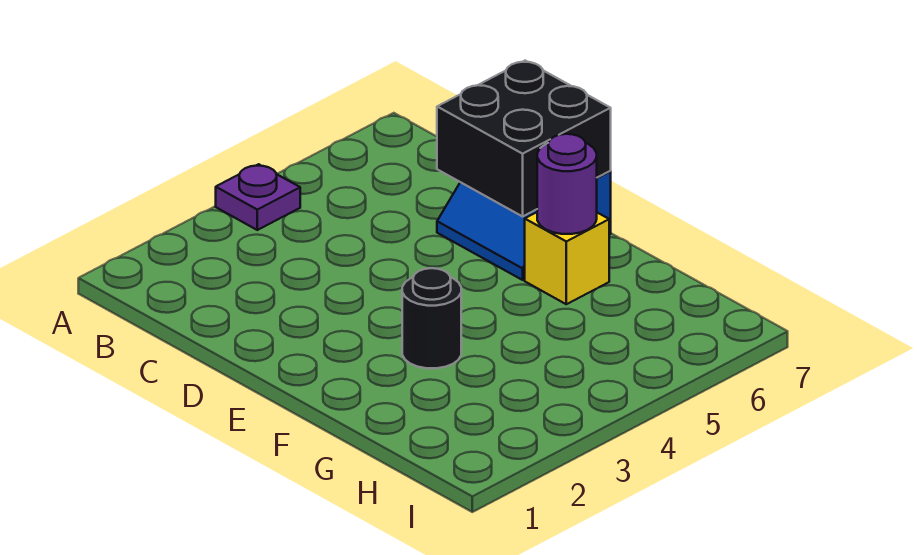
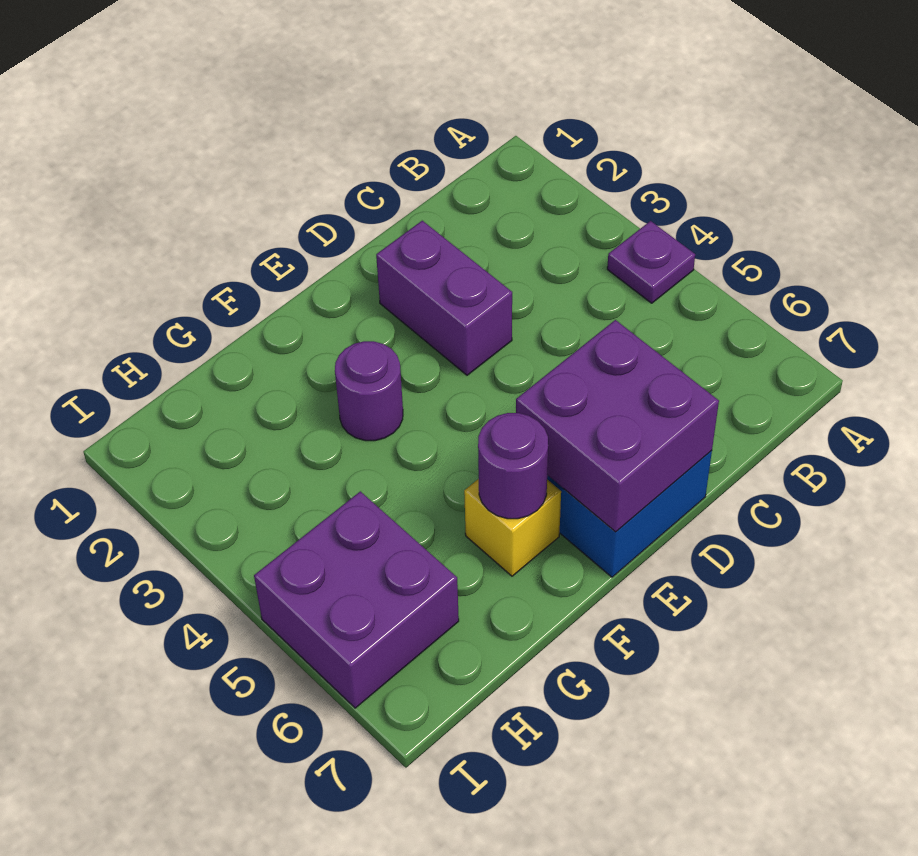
none -> purple brick D2:D3 level 1
black brick D6:E7 level 2 -> purple brick D6:E7 level 2
black round brick F3 level 1 -> purple round brick F3 level 1
none -> purple brick H5:I6 level 1

